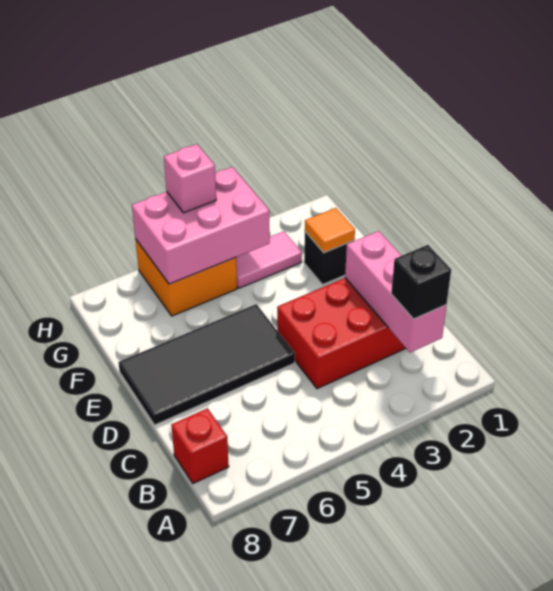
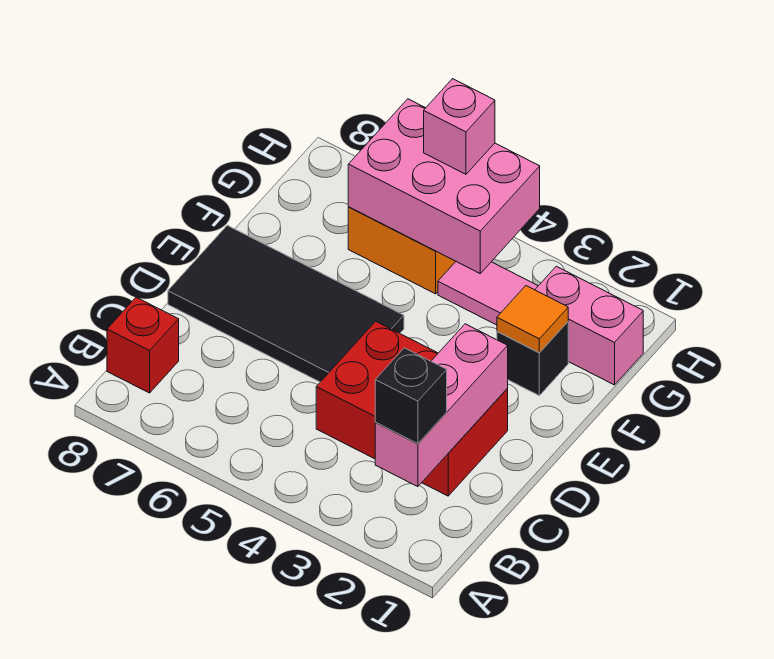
none -> pink brick G1:G2 level 1

